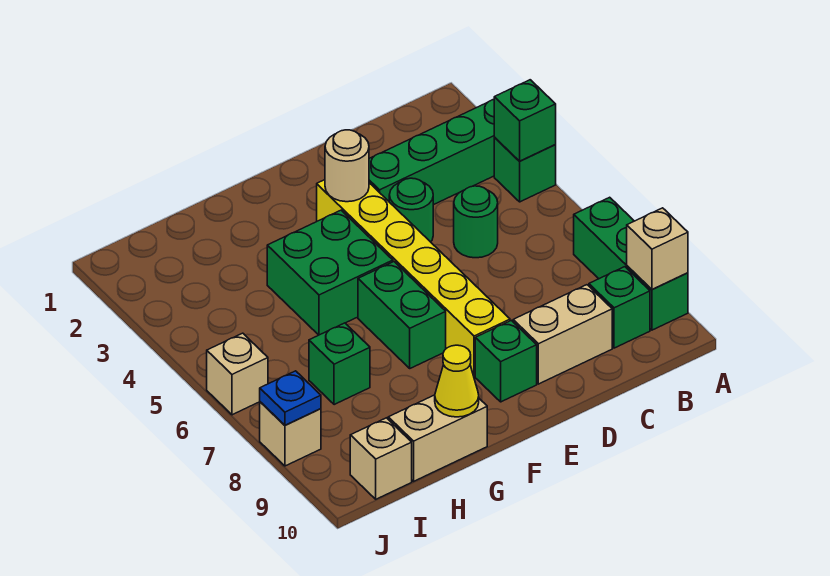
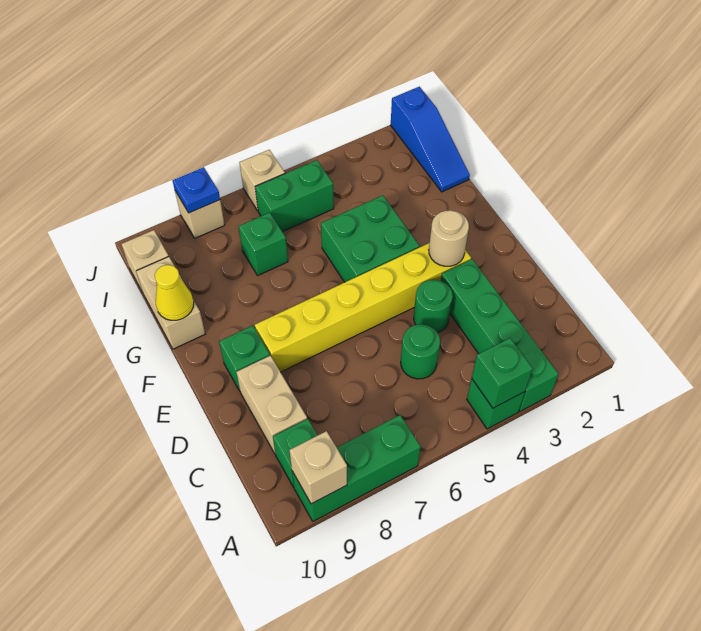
green brick F6:F7 level 1 -> green brick I5:I6 level 1
none -> blue slope H1:J1 level 1 top J

